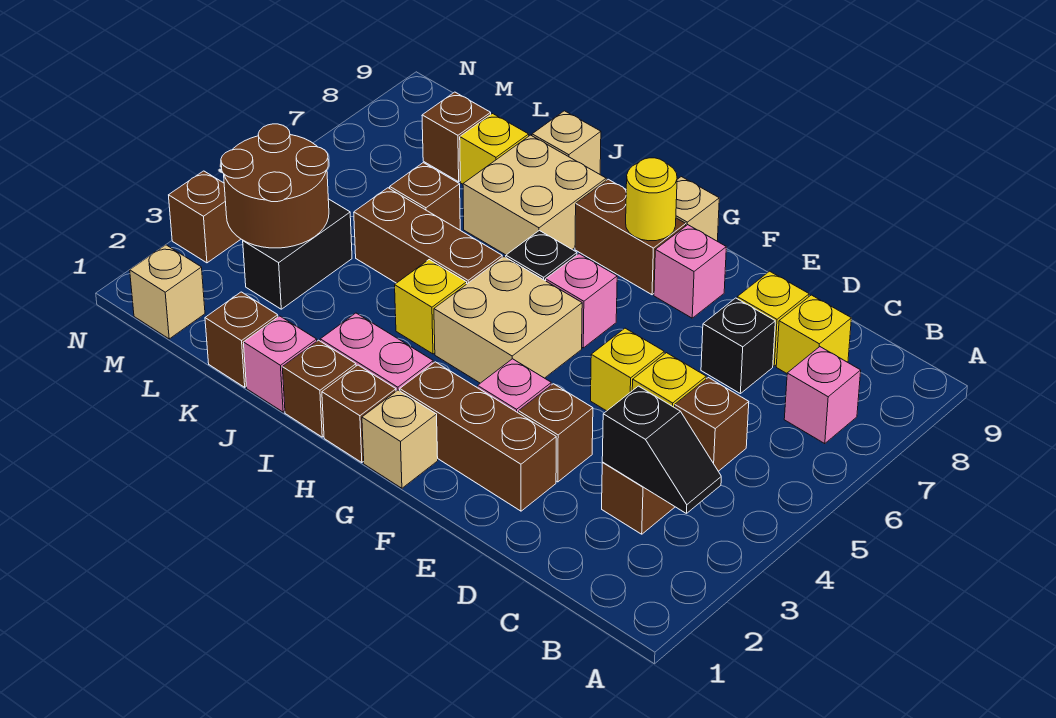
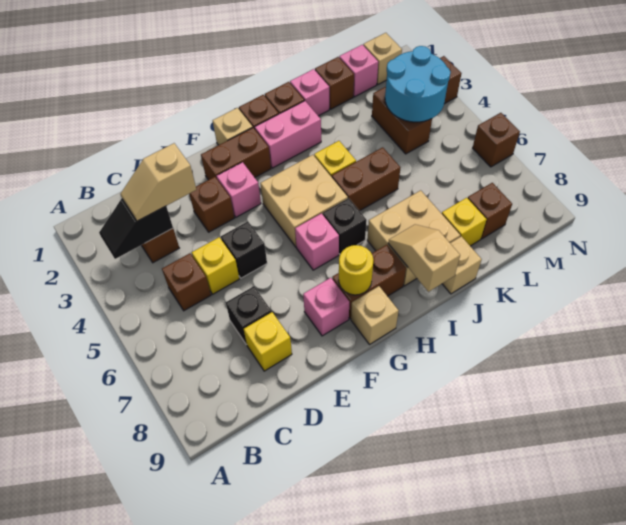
pink brick B7 level 1 -> pink brick L1 level 1
none -> tan slope C3:D3 level 3 top D
yellow brick C8 level 1 -> none
brown brick E2:G2 level 1 -> brown brick F2:G2 level 1
yellow brick E5 level 1 -> black brick E5 level 1
brown brick I5:K5 level 1 -> brown brick I5:J5 level 1
none -> tan slope I8:I9 level 2 top 9
brown brick K6 level 1 -> brown brick N6 level 1
black brick L3:L4 level 1 -> brown brick L3:L4 level 1
brown round brick L3:M4 level 2 -> cyan round brick L3:M4 level 2

